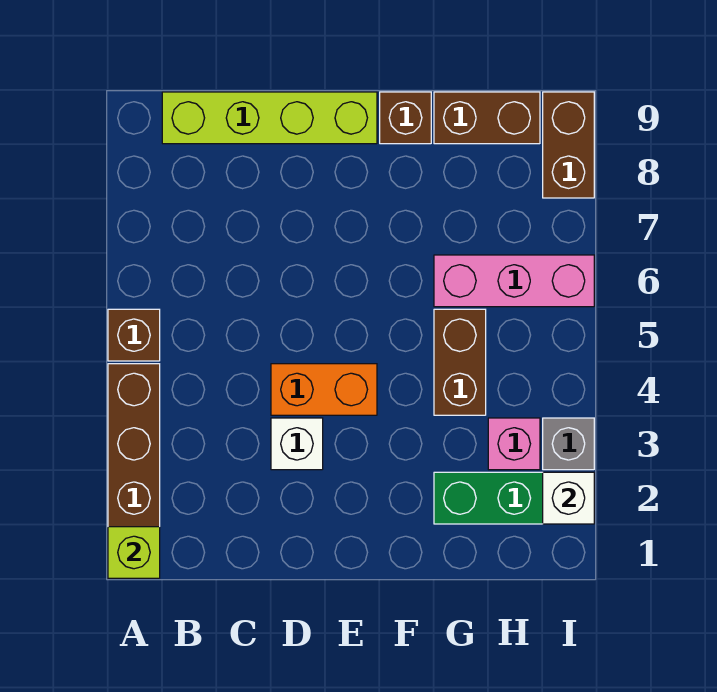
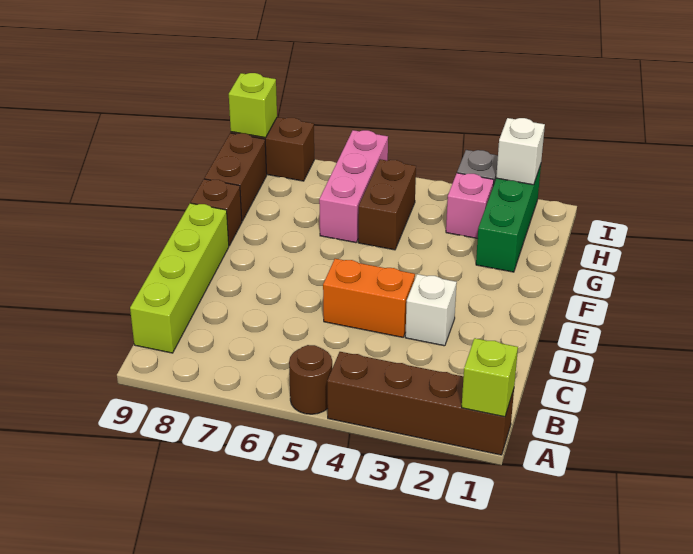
brown brick A5 level 1 -> brown round brick A5 level 1
orange brick D4:E4 level 1 -> orange brick D4:D5 level 1
brown brick G4:G5 level 1 -> brown brick G5:H5 level 1
none -> lime brick I9 level 2

